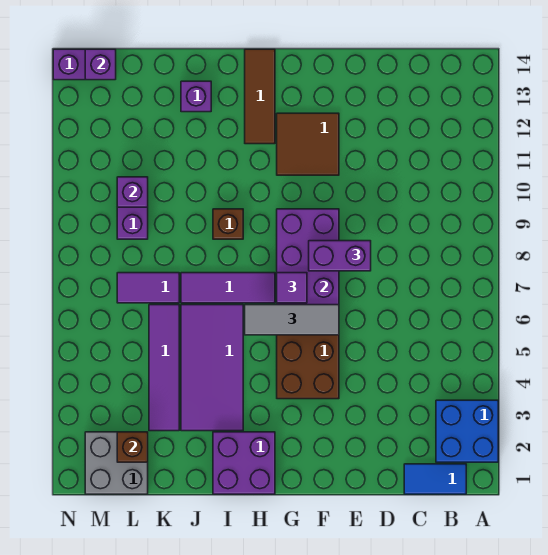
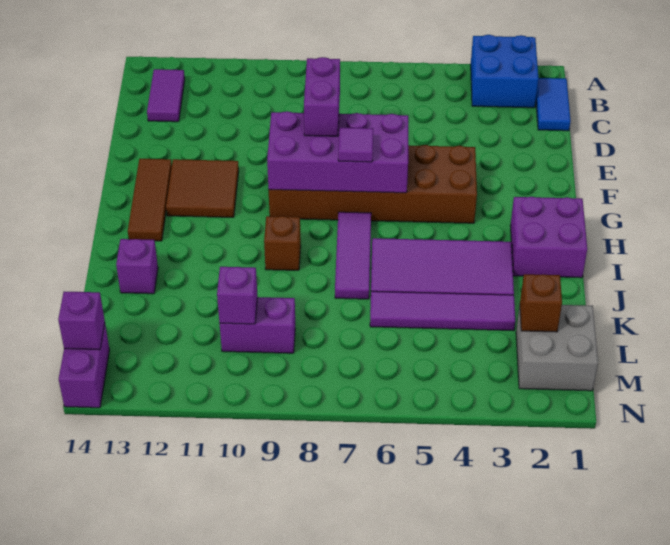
grey tile F6:H6 level 3 -> none
brown tile H12:H14 level 1 -> brown tile F13:H13 level 1
purple tile K7:L7 level 1 -> purple tile B13:C13 level 1

